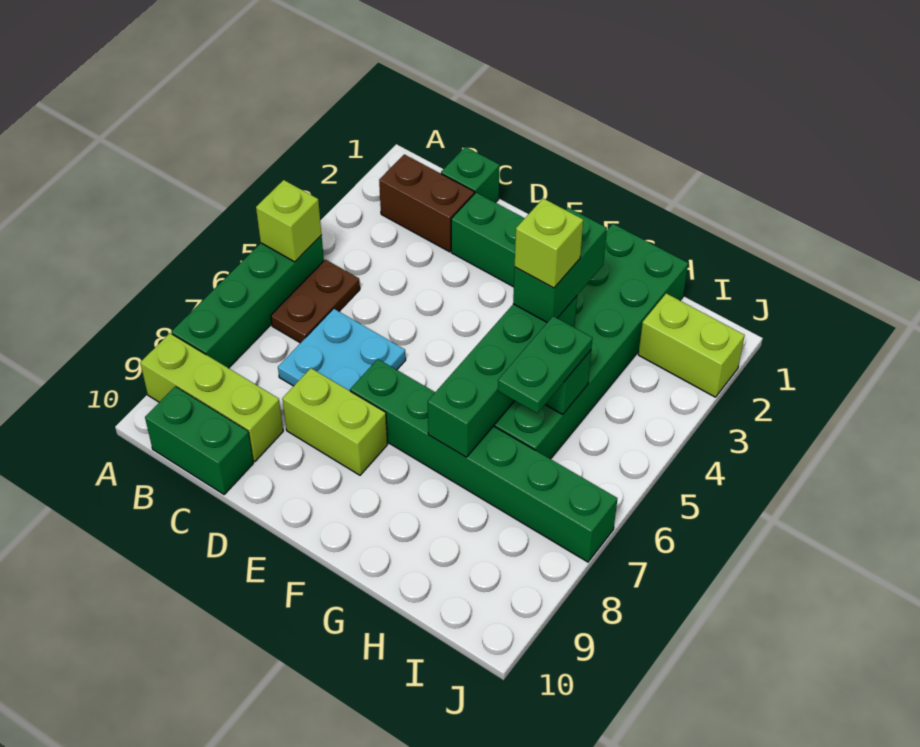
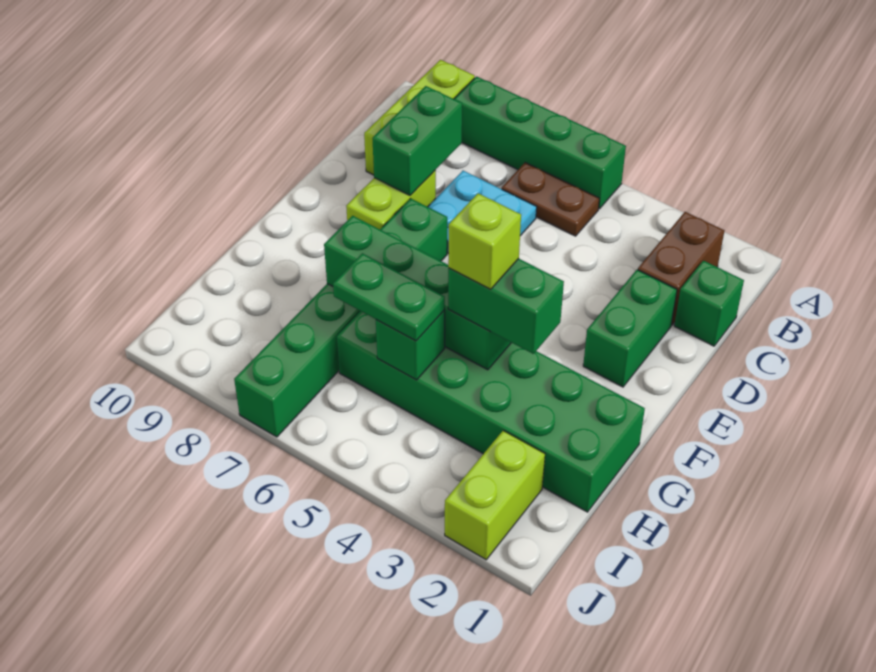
lime brick A5 level 2 -> none
green brick B10:C10 level 1 -> green brick C8:D8 level 2

